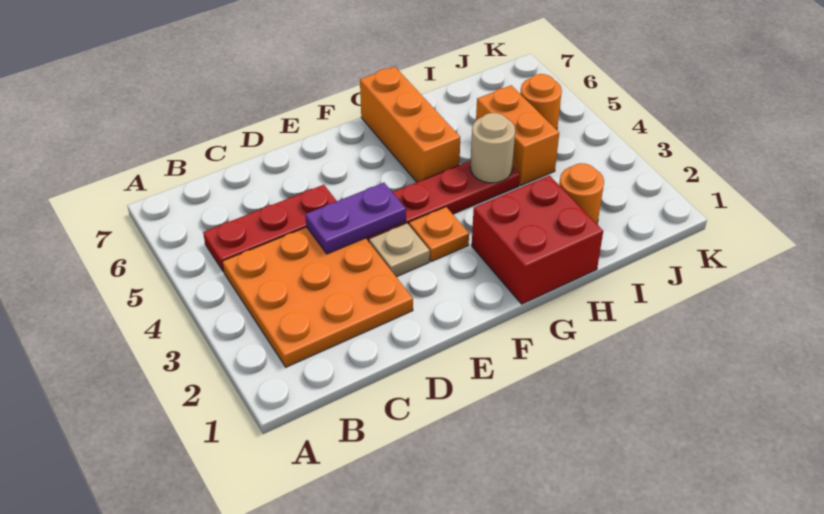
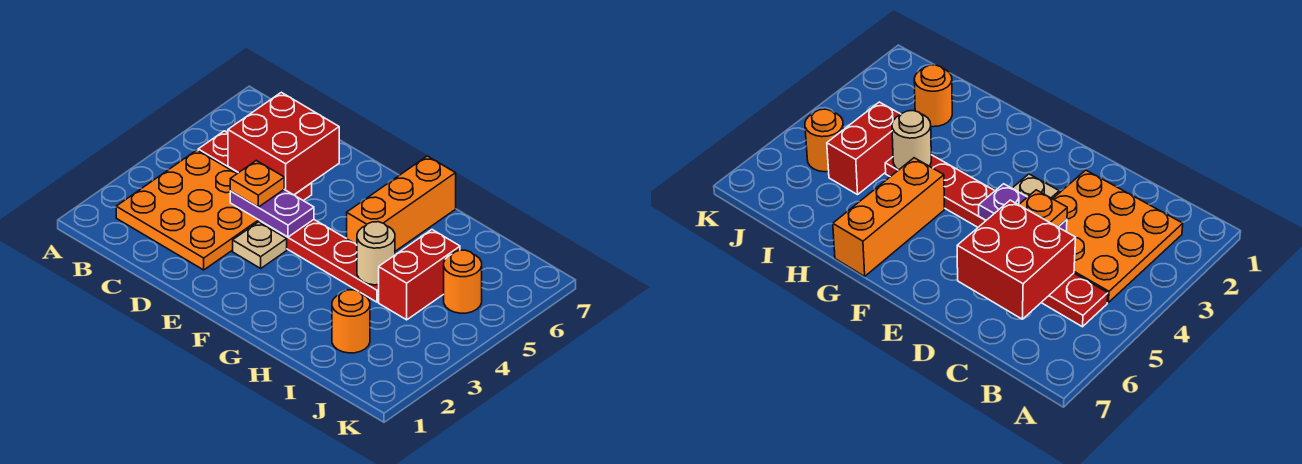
orange plate F3 level 1 -> orange plate D4 level 3
red brick G1:H2 level 1 -> red brick C5:D6 level 2
orange brick I4:I5 level 1 -> red brick I4:I5 level 1

